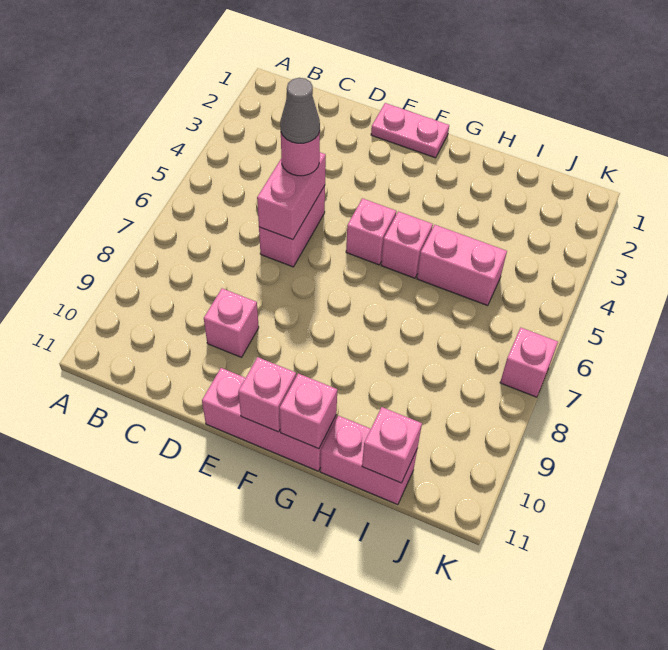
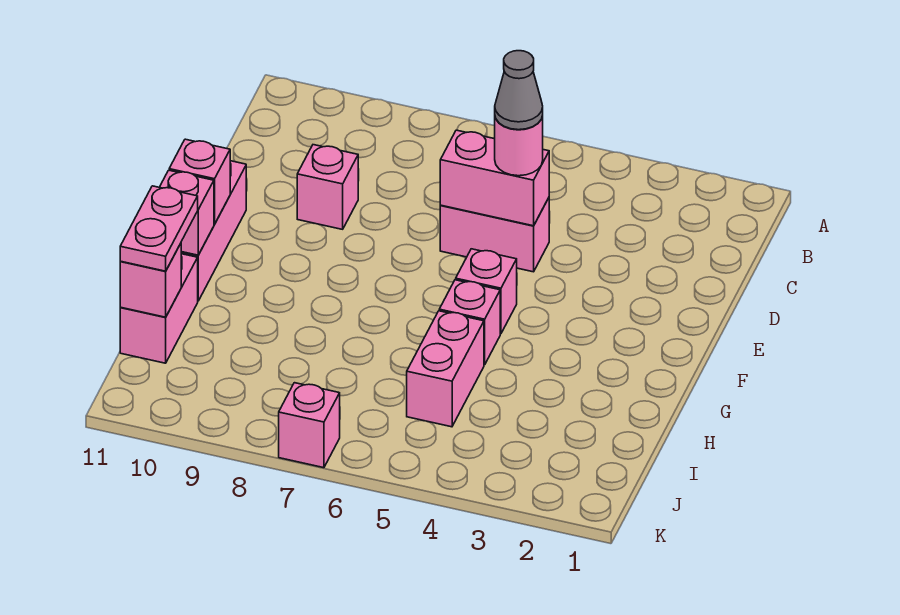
pink plate E1:F1 level 1 -> pink plate H11:I11 level 3

